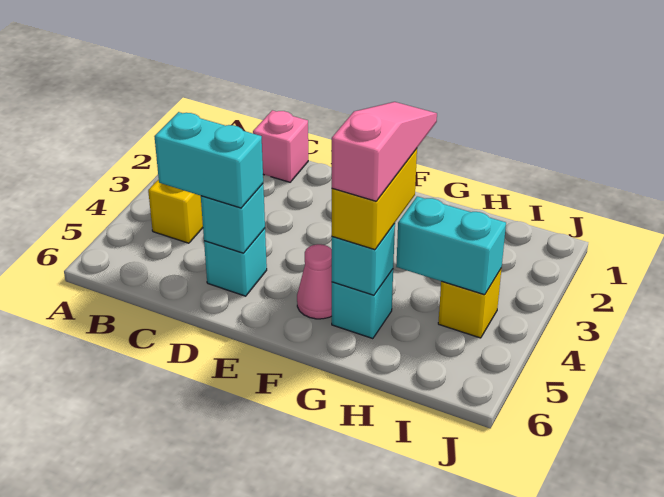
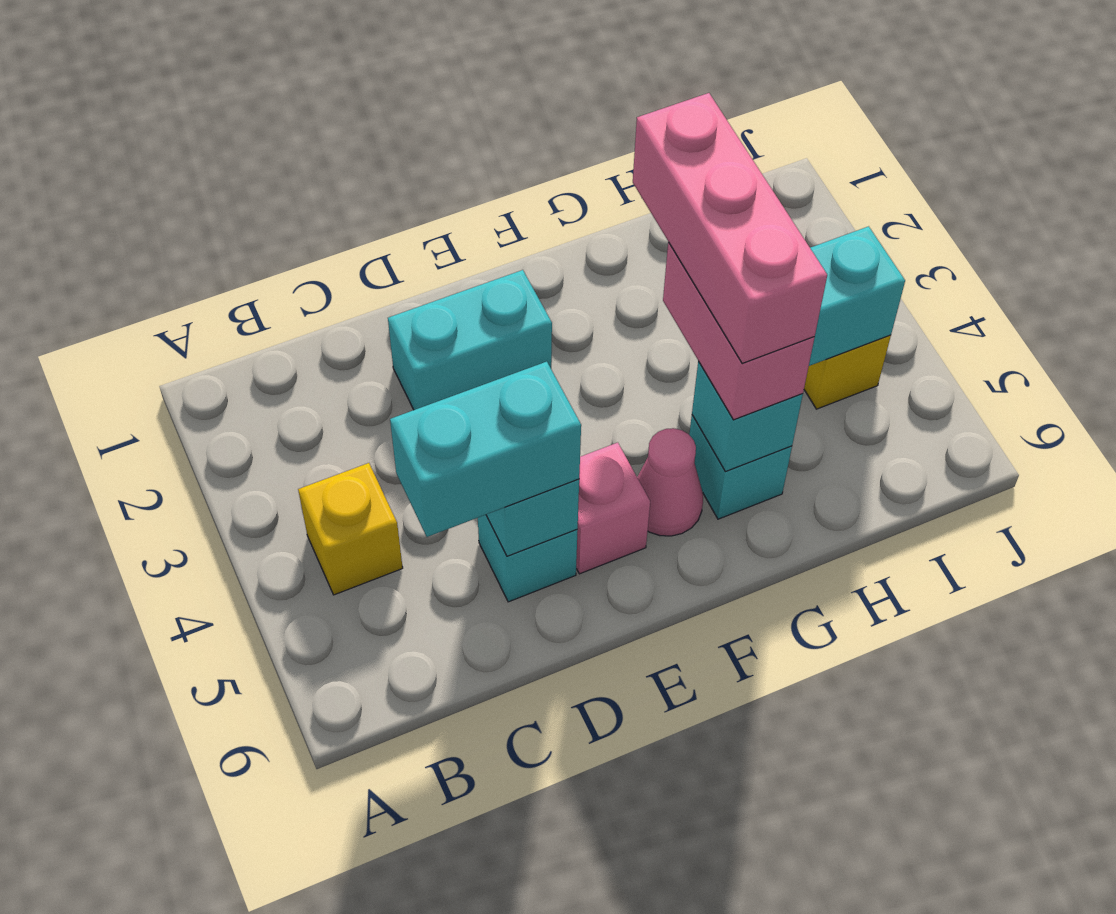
pink brick C1 level 1 -> pink brick E5 level 1
none -> cyan brick D2:E2 level 1
pink slope G3:G5 level 4 top 5 -> pink brick G3:G5 level 4
yellow brick G4:G5 level 3 -> pink brick G4:G5 level 3

